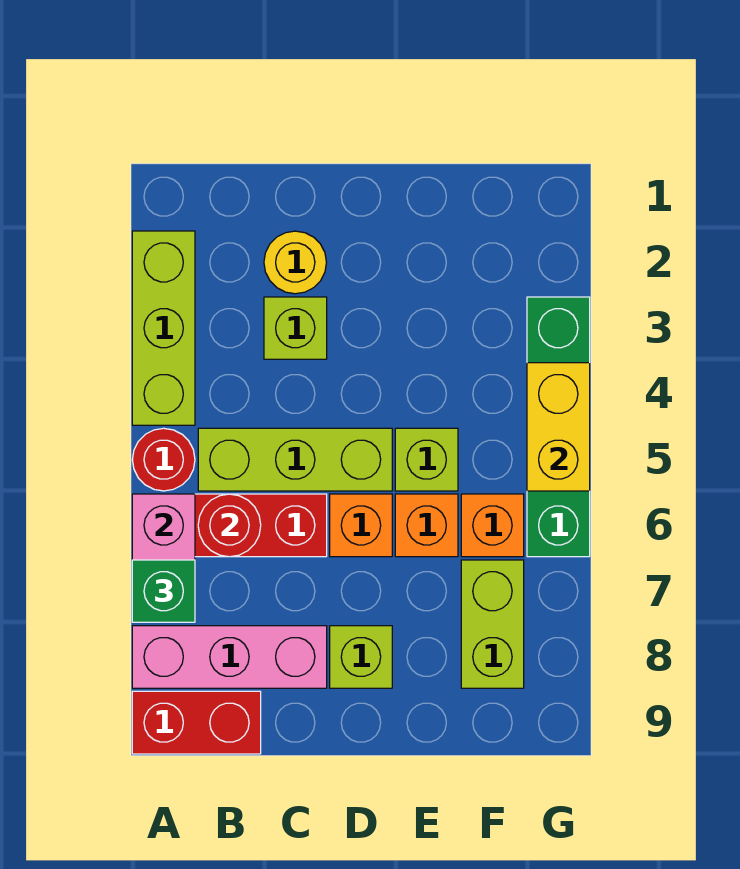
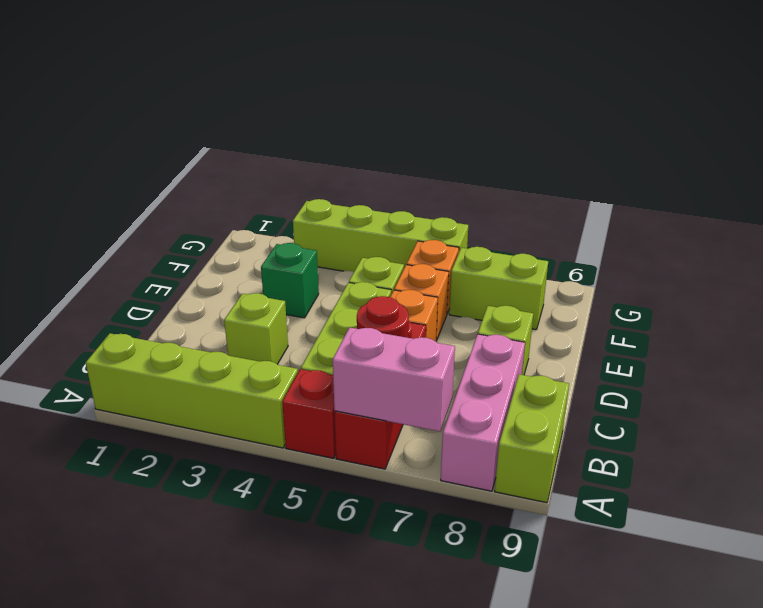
lime brick A2:A4 level 1 -> lime brick A1:A4 level 1
red round brick A5 level 1 -> red brick A5 level 1
green brick A7 level 3 -> green brick E3 level 1
red brick A9:B9 level 1 -> lime brick A9:B9 level 1
yellow round brick C2 level 1 -> none
green brick G3:G6 level 1 -> lime brick G3:G6 level 1
yellow brick G4:G5 level 2 -> none

